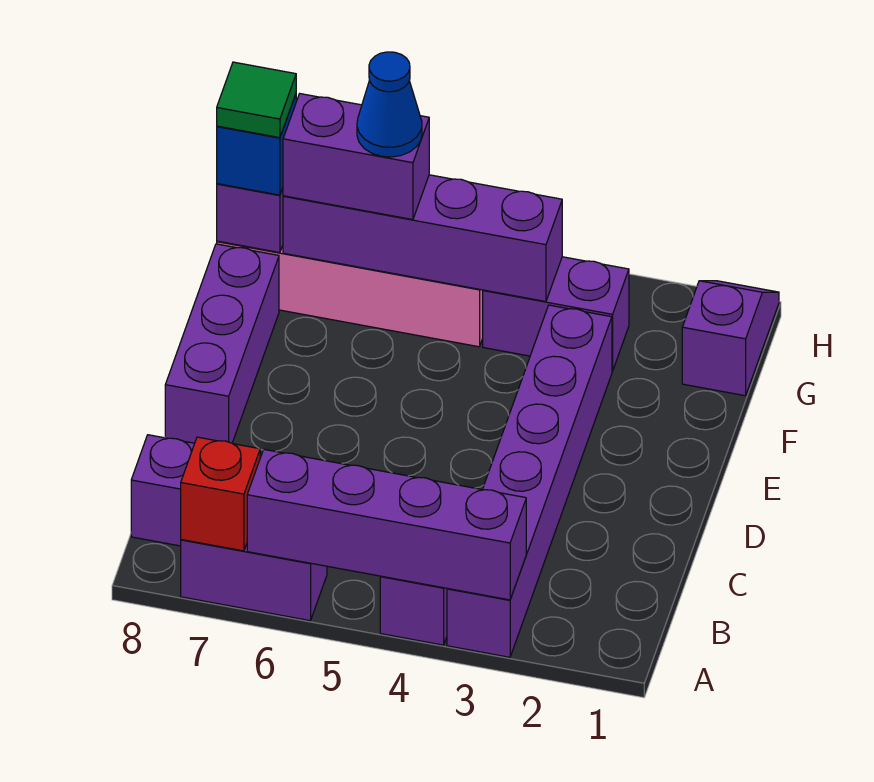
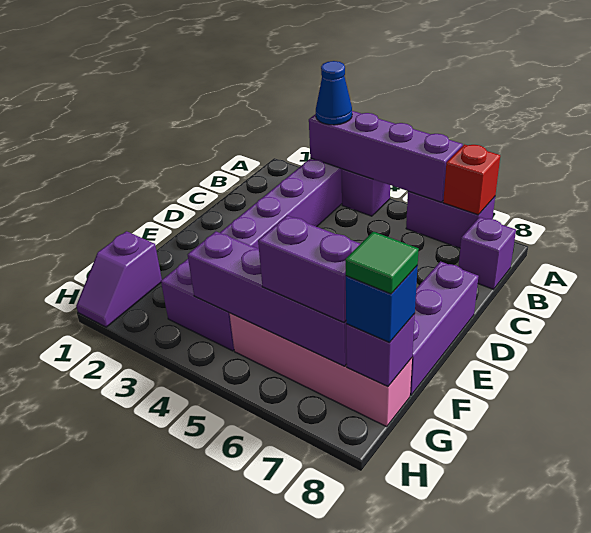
blue cone G6 level 4 -> blue cone A3 level 3

